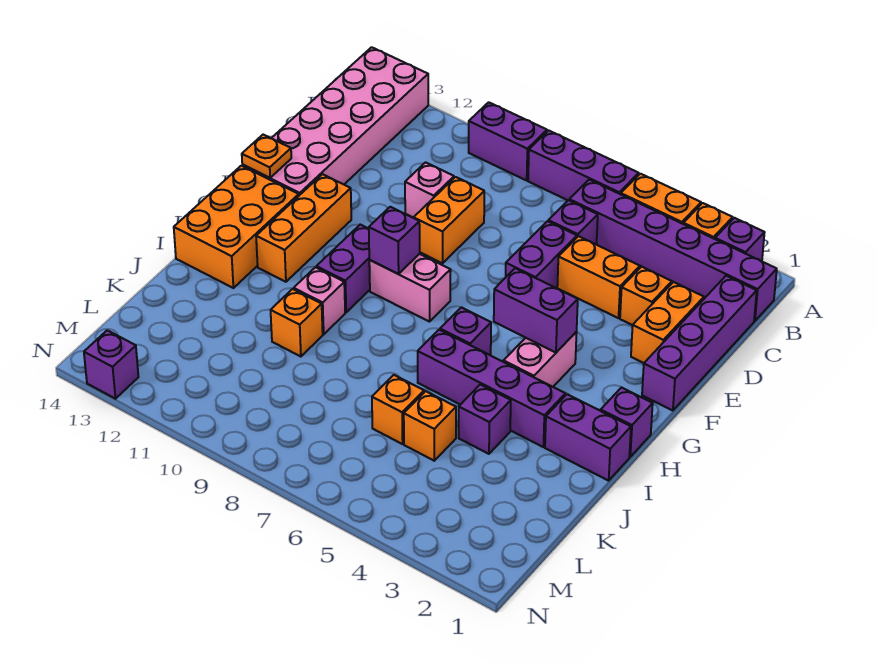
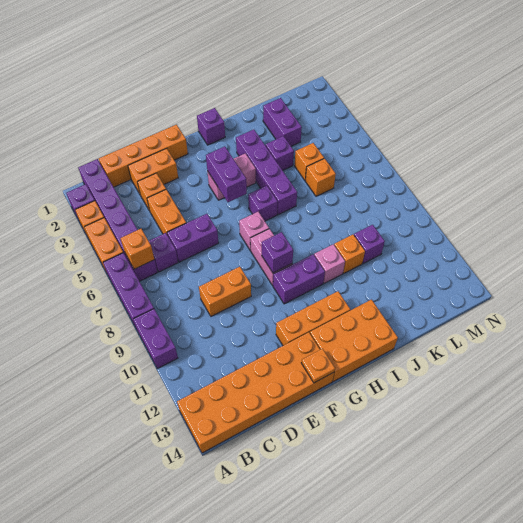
pink brick A13:F14 level 1 -> orange brick A13:F14 level 1
none -> orange brick B6 level 2
purple brick C1:F1 level 1 -> orange brick C1:F1 level 1
pink brick D10 level 1 -> pink brick G7 level 1
purple brick I1:I2 level 1 -> purple brick K2:K3 level 1
purple brick N13 level 1 -> purple brick K10 level 1

